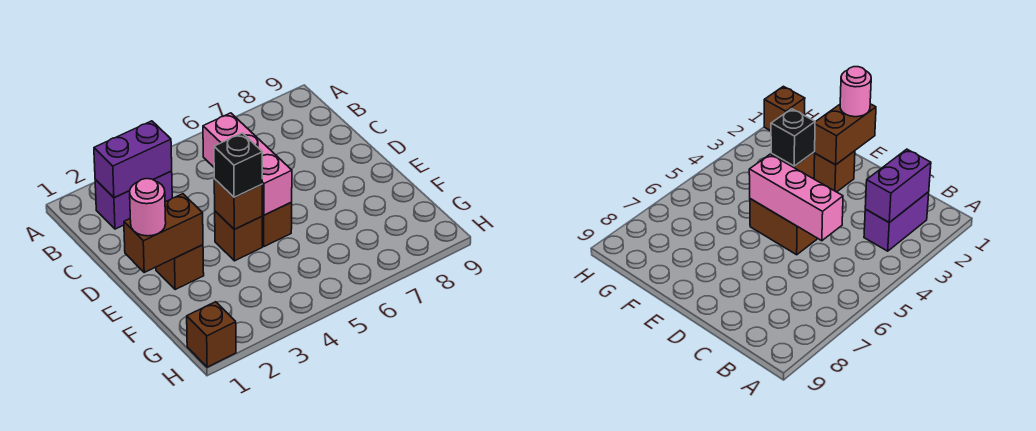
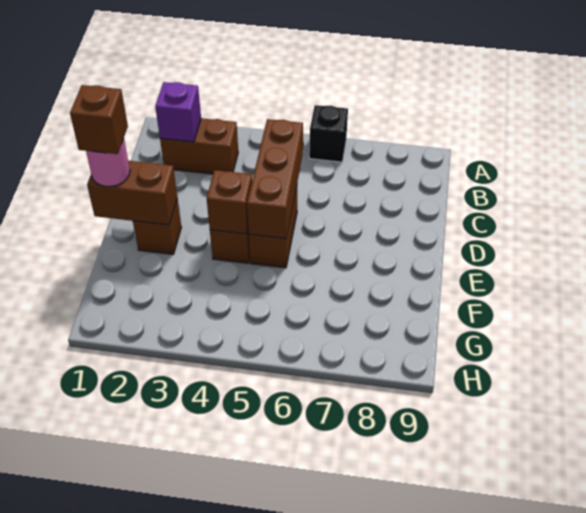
purple brick B2:B3 level 1 -> brown brick B2:B3 level 1
purple brick B2:B3 level 2 -> purple brick B2 level 2
pink brick C5:E5 level 2 -> brown brick C5:E5 level 2
black brick E4 level 3 -> black brick A6 level 1
brown brick H1 level 1 -> brown brick E1 level 4

